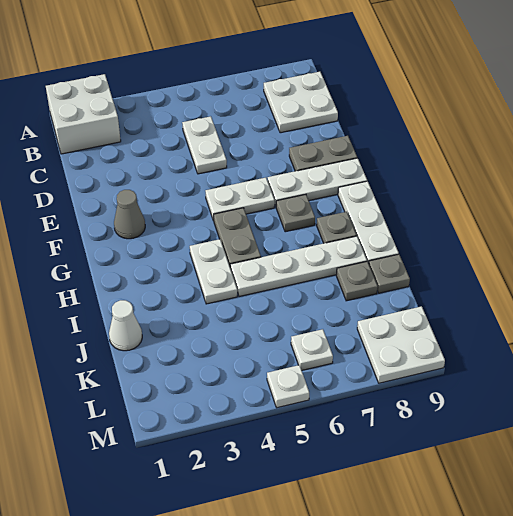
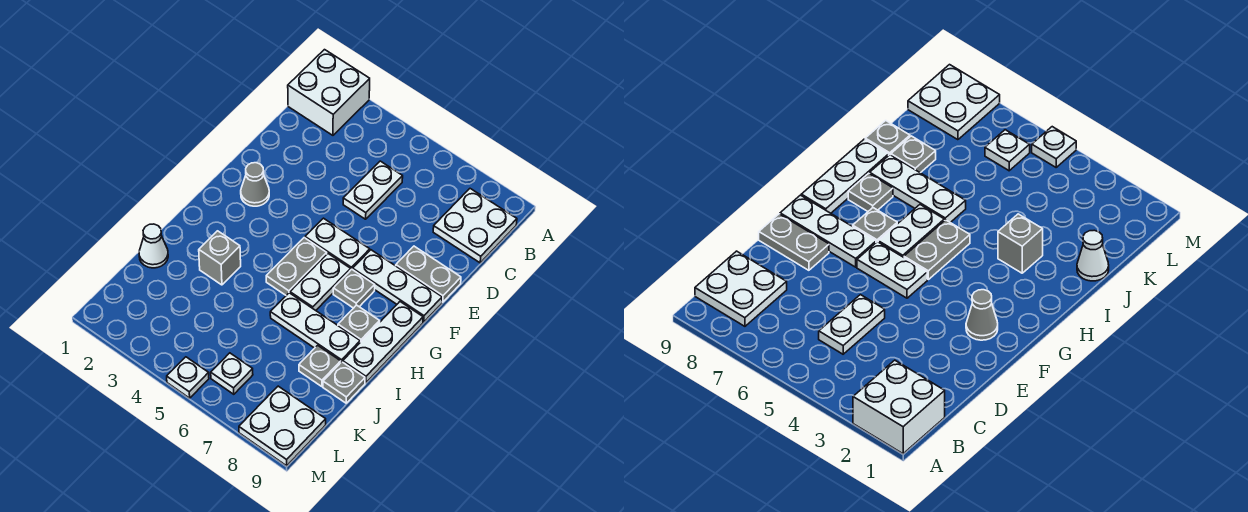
white plate H4:I4 level 1 -> white plate G6:H6 level 1
none -> grey brick I3 level 1
white plate I5:I8 level 1 -> white plate I6:I8 level 1

